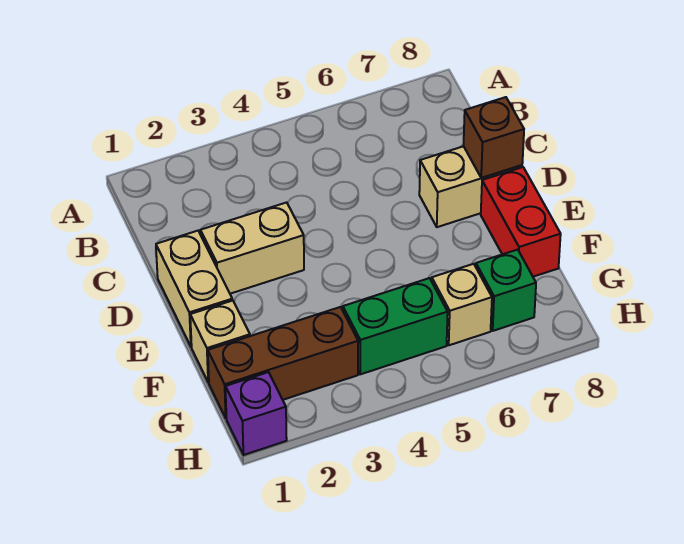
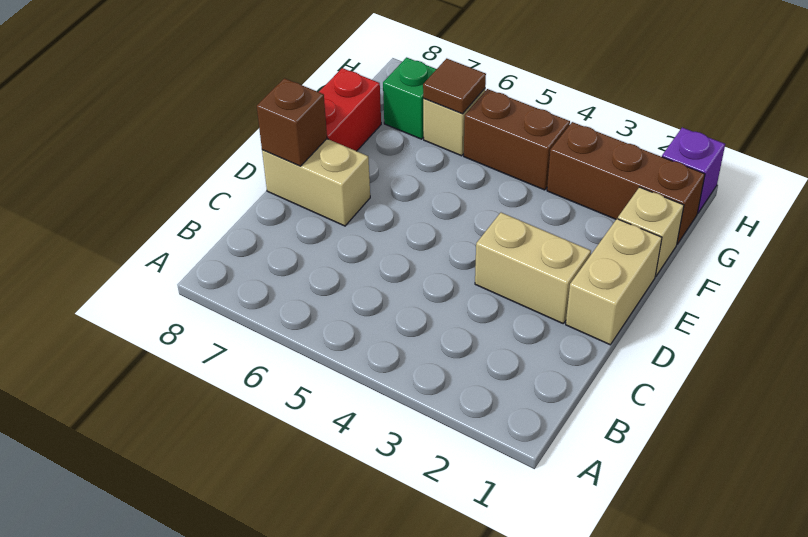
green brick G4:G5 level 1 -> brown brick G4:G5 level 1
none -> brown tile G6 level 2

